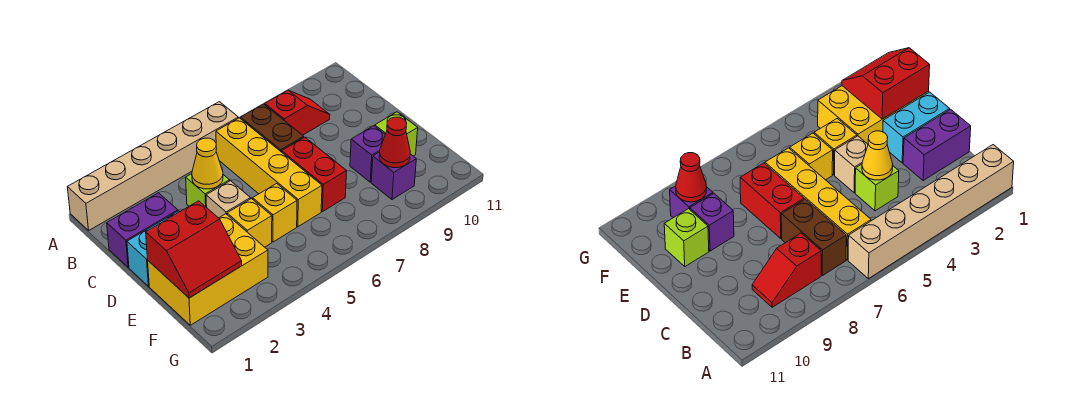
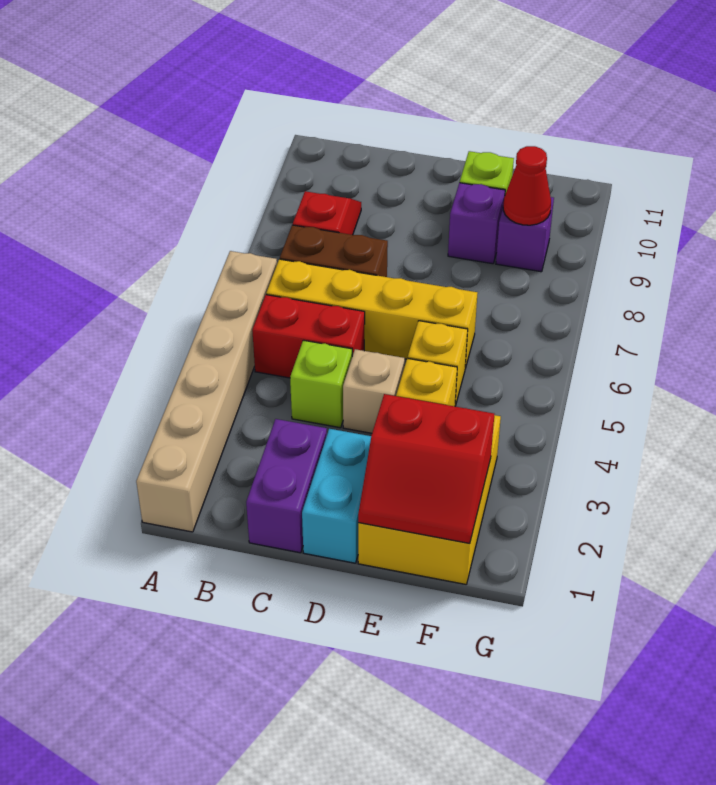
yellow cone C4 level 2 -> none
red brick D7:E7 level 1 -> red brick B5:C5 level 1
red slope E1:F2 level 2 top E -> red slope E1:F2 level 2 top 2

